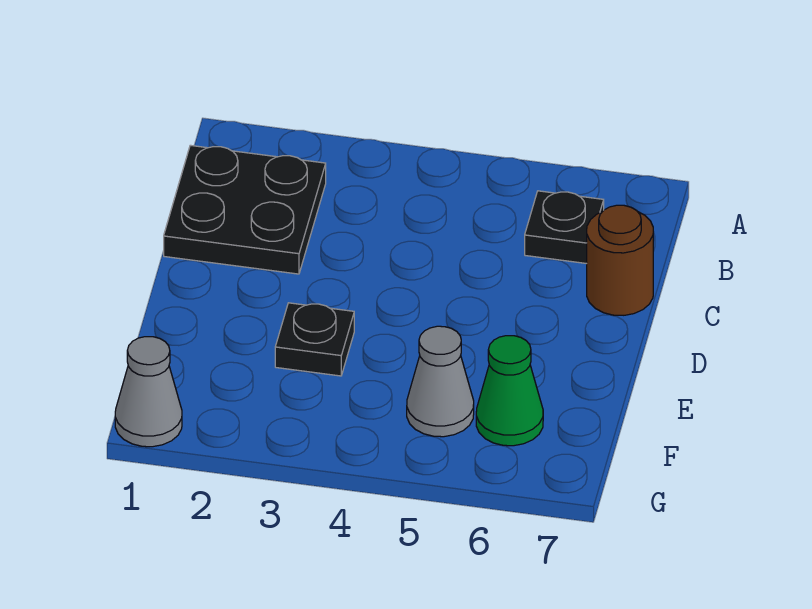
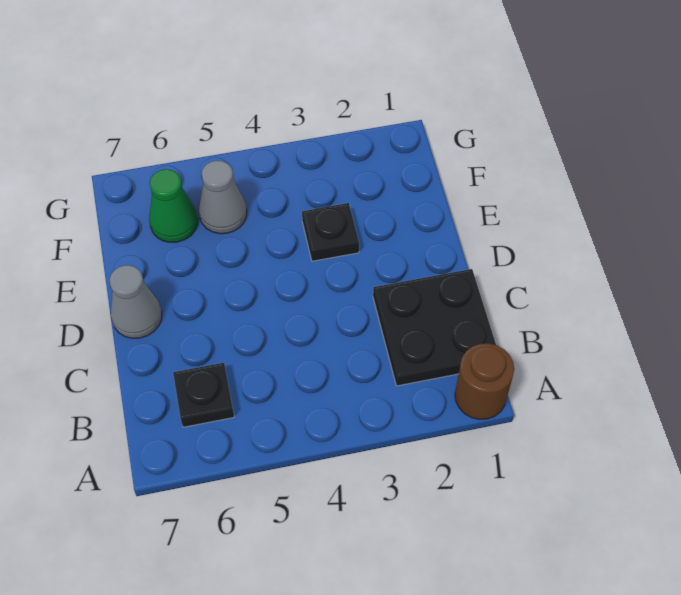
brown round brick C7 level 1 -> brown round brick A1 level 1
grey cone G1 level 1 -> grey cone D7 level 1

